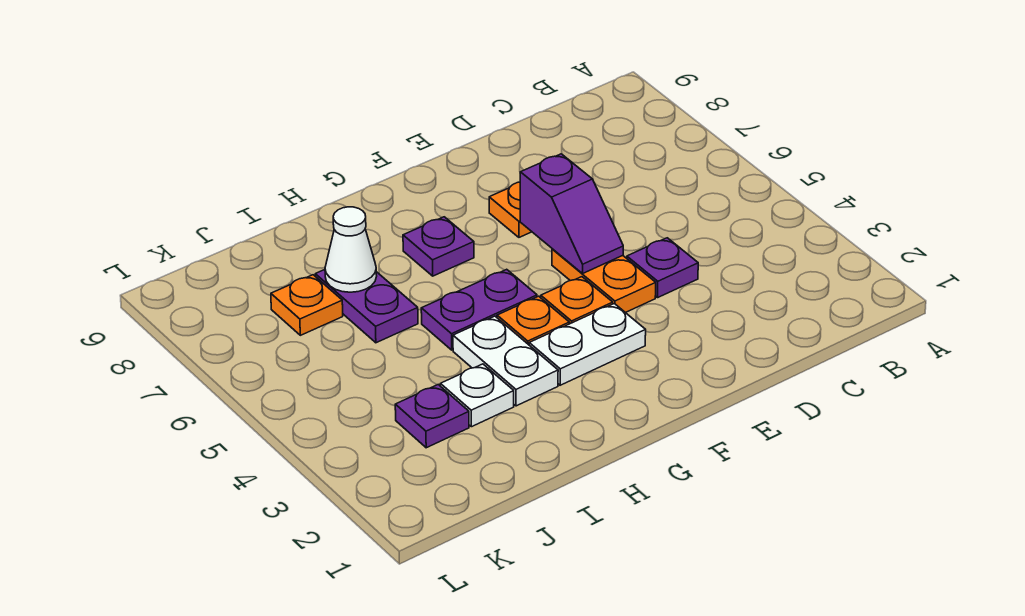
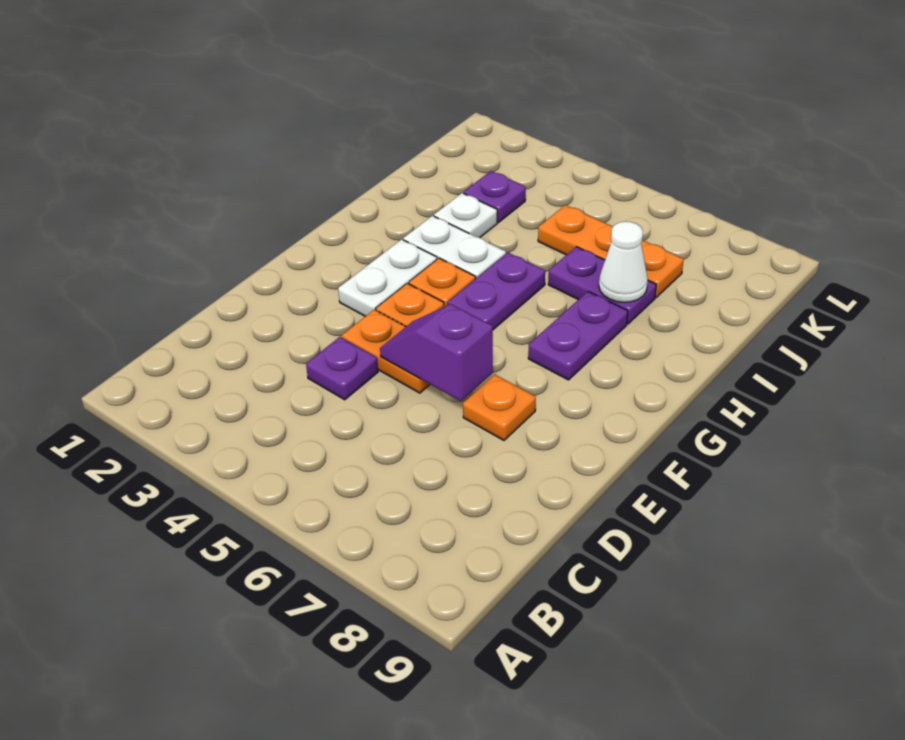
purple plate G7 level 1 -> purple plate G7:H7 level 1
orange plate J7 level 1 -> orange plate J5:J7 level 1

